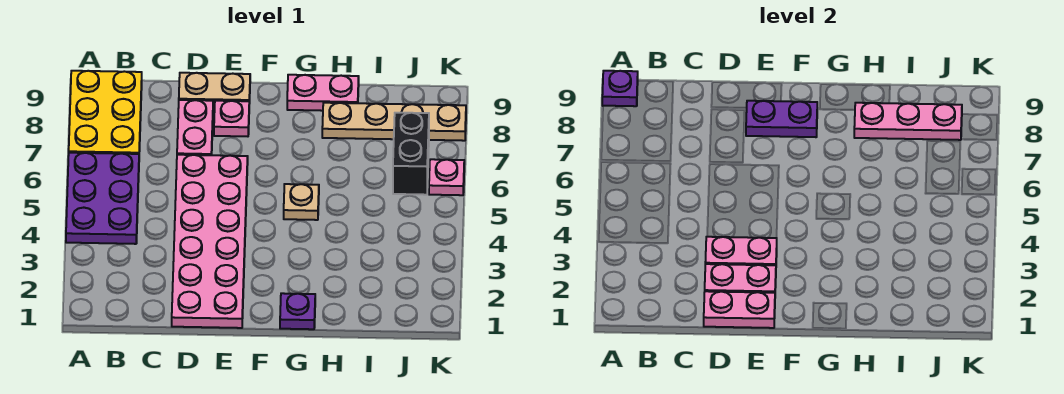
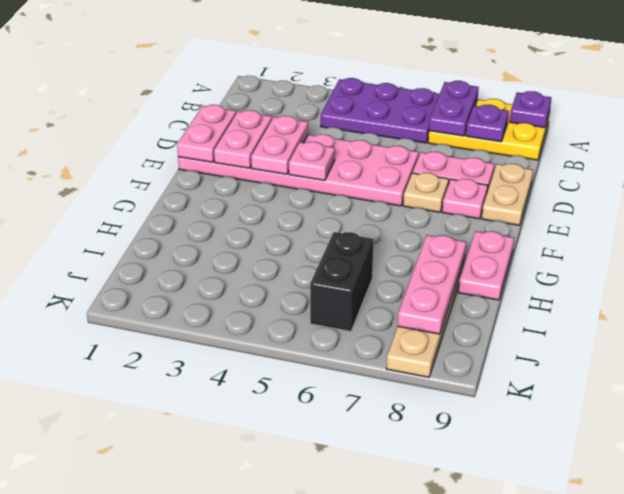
purple plate E8:F8 level 2 -> purple plate A7:B7 level 2
purple plate G1 level 1 -> purple plate B8 level 2
tan plate G5 level 1 -> tan plate E7 level 1
black brick J6:J7 level 1 -> black brick I6:J6 level 1
pink plate K6 level 1 -> pink plate E4 level 2

